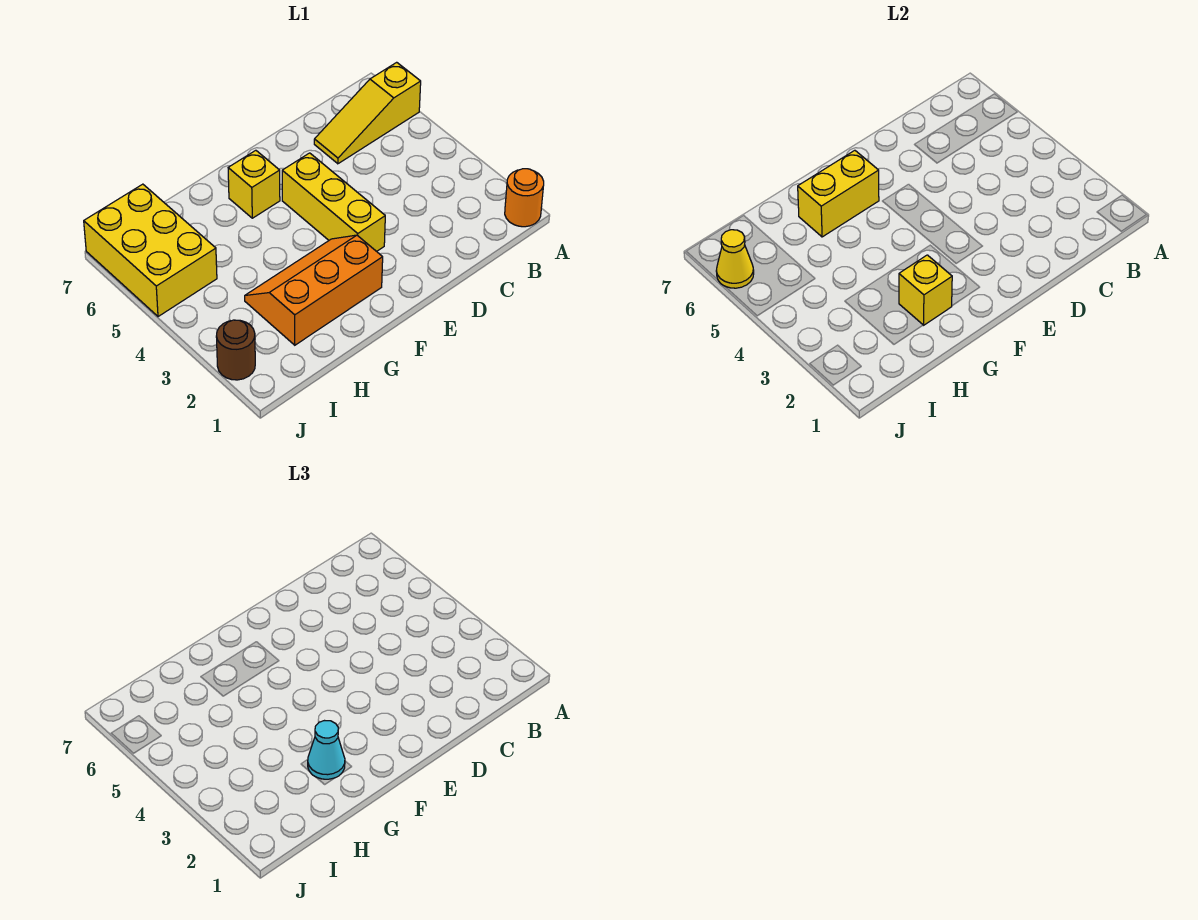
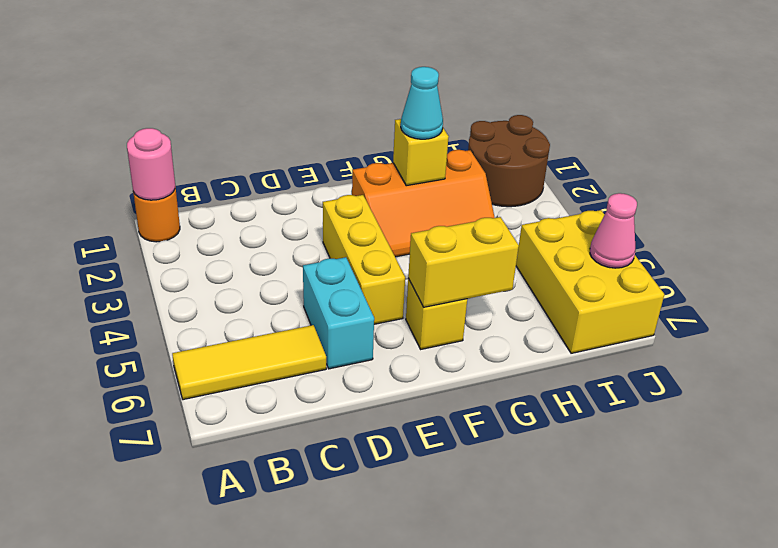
none -> pink round brick A1 level 2
yellow slope A6:C6 level 1 top A -> yellow tile A6:C6 level 1
none -> cyan brick D5:D6 level 1
brown round brick J2 level 1 -> brown round brick I1:J2 level 1
yellow cone J6 level 2 -> pink cone J6 level 2

